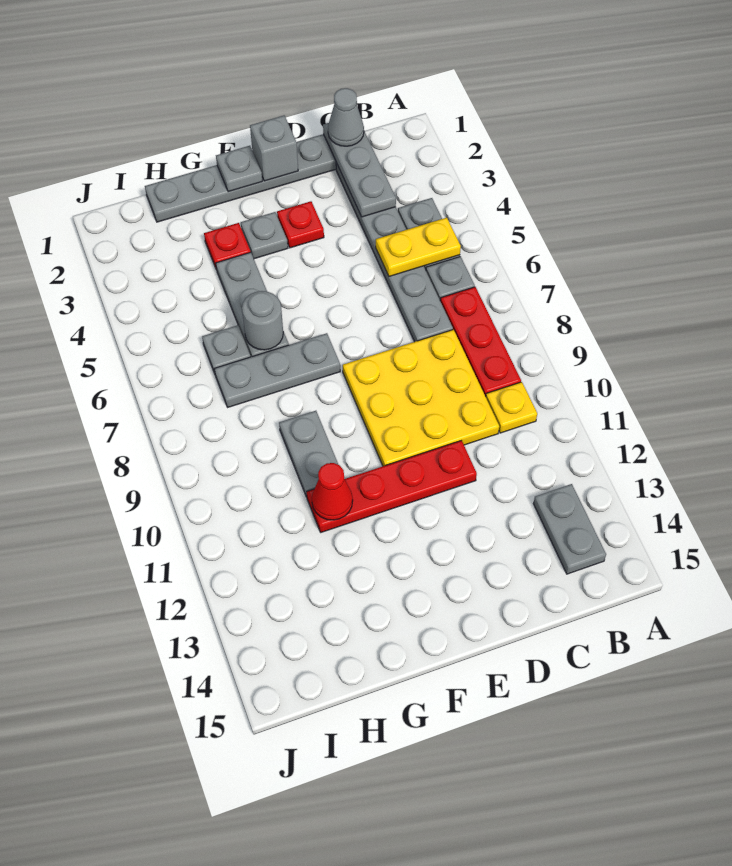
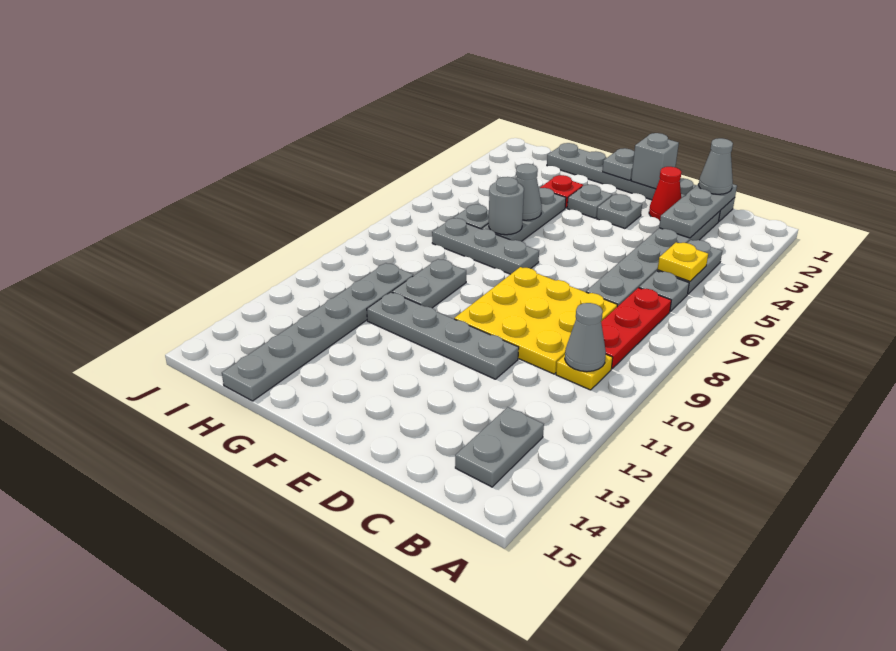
yellow plate B5:C5 level 2 -> yellow plate B5 level 2
none -> grey cone B10 level 2
red plate D11:G11 level 1 -> grey plate D11:G11 level 1
red plate E3 level 1 -> grey plate E3 level 1
none -> grey cone G5 level 2
red cone G11 level 2 -> red cone D2 level 1
none -> grey plate H10:H15 level 1

